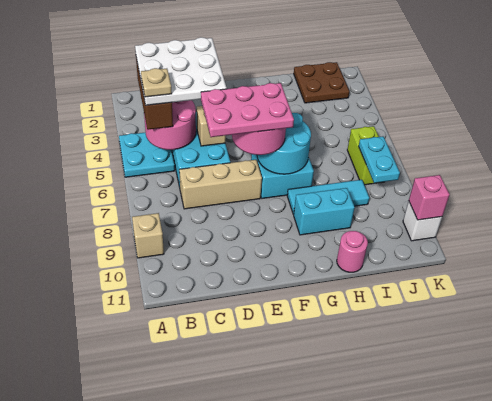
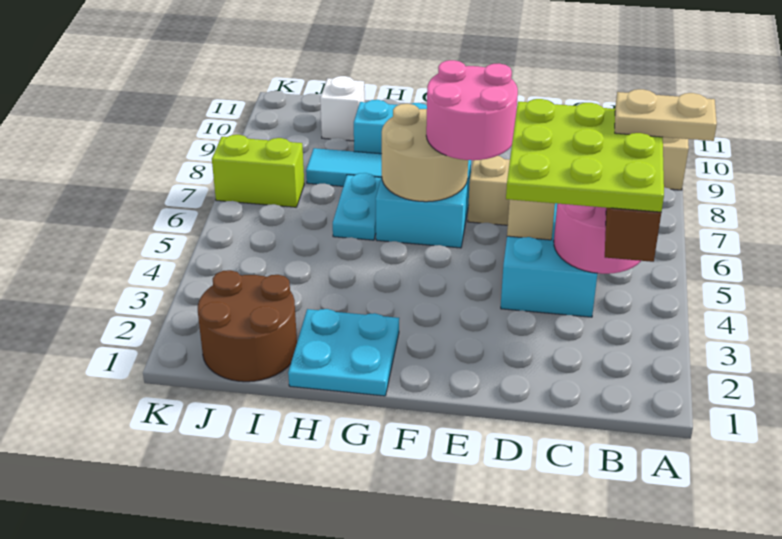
cyan plate A4:B5 level 1 -> cyan plate G1:H2 level 1
white plate B3:D5 level 4 -> lime plate B3:D5 level 4
tan plate B5 level 5 -> tan plate A5:B5 level 5
pink plate D6:F7 level 4 -> none
cyan round brick F6:G7 level 2 -> tan round brick F6:G7 level 2
pink round brick H11 level 1 -> none
brown plate I1:J2 level 1 -> brown round brick I1:J2 level 1
lime brick J6:J7 level 1 -> lime brick J7:K7 level 1
cyan plate J7:J8 level 2 -> cyan plate H6:H7 level 1
white brick K10 level 1 -> white brick I10 level 1
pink brick K10 level 2 -> none

